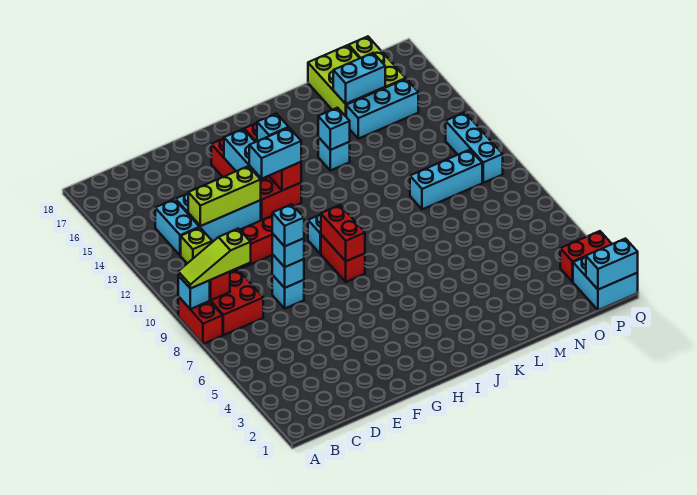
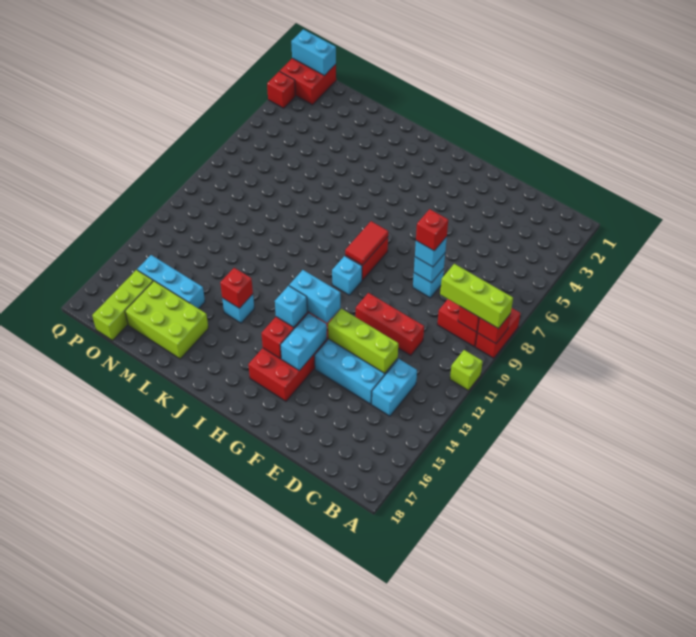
cyan brick A9 level 2 -> red brick A9 level 2
lime slope A9:C9 level 3 top C -> lime brick A9:C9 level 3
lime brick C12 level 1 -> lime brick A11 level 1
cyan brick E8 level 4 -> red brick E8 level 4
red brick H8:H9 level 2 -> red tile H8:H9 level 2
cyan brick K14 level 2 -> red brick K14 level 2
cyan brick M10:O10 level 1 -> none
lime brick M16:N18 level 1 -> lime brick L16:N17 level 1
cyan brick M16:N16 level 2 -> none
cyan brick P1:Q2 level 1 -> red brick P1:Q2 level 1
red brick P3:Q3 level 1 -> red brick Q3 level 1
cyan brick P10:P12 level 1 -> none

